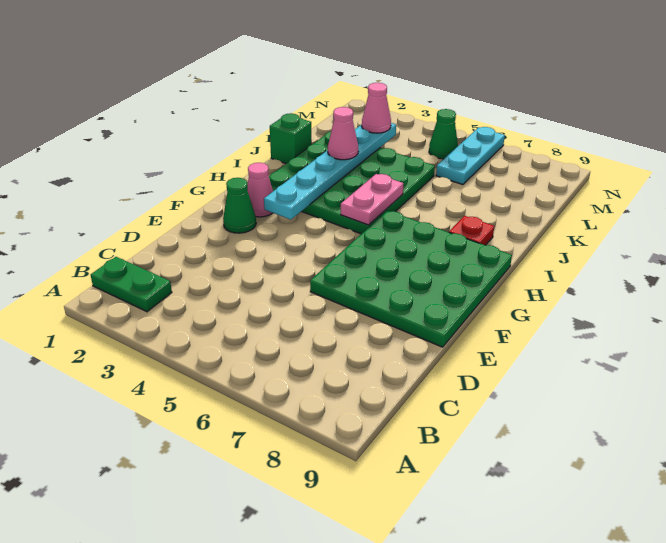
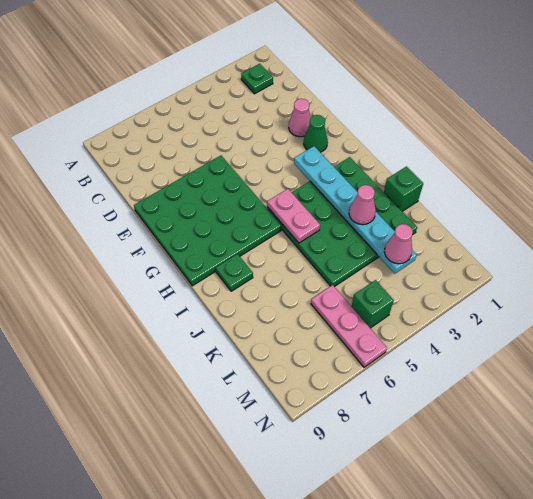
green plate B1:B2 level 1 -> green plate B2 level 1
pink cone G2 level 1 -> pink cone E2 level 1
red plate I8 level 1 -> green plate I8 level 1
cyan plate L6:N6 level 1 -> pink plate L6:N6 level 1
green cone M5 level 1 -> green brick M5 level 1

